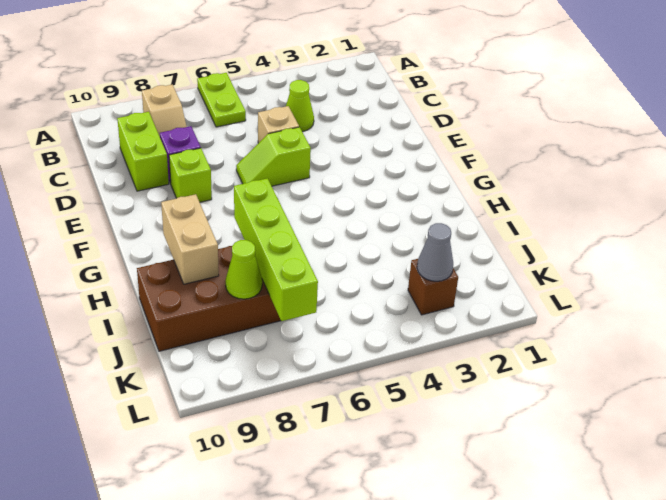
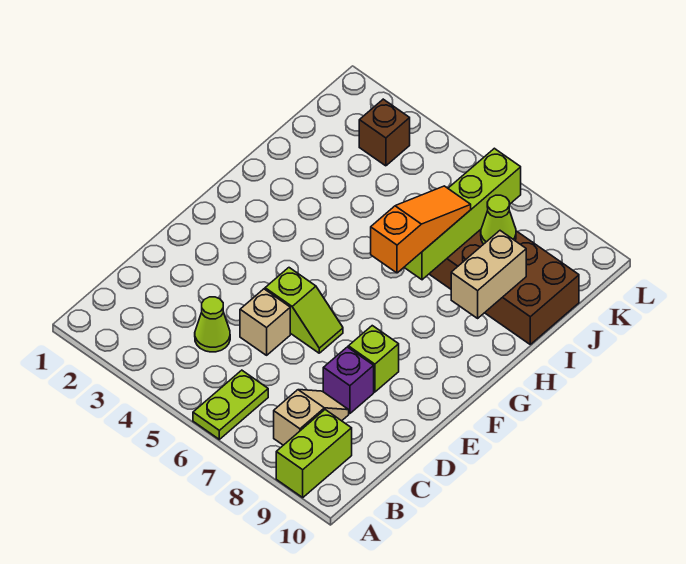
lime brick C9:D9 level 1 -> lime brick A9:B9 level 1
none -> orange slope G7:I7 level 3 top G
grey cone K3 level 2 -> none

